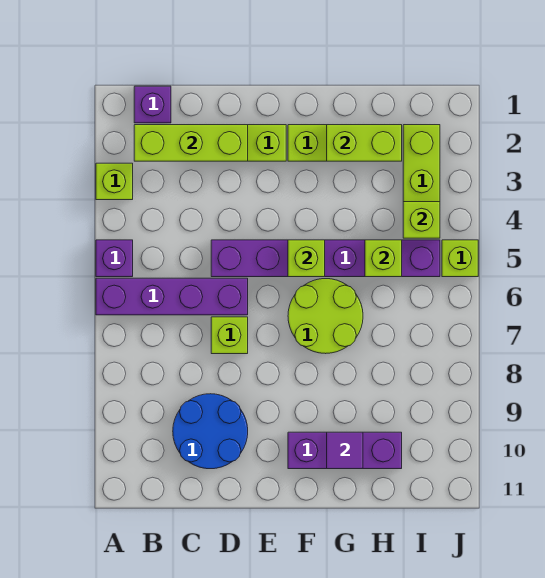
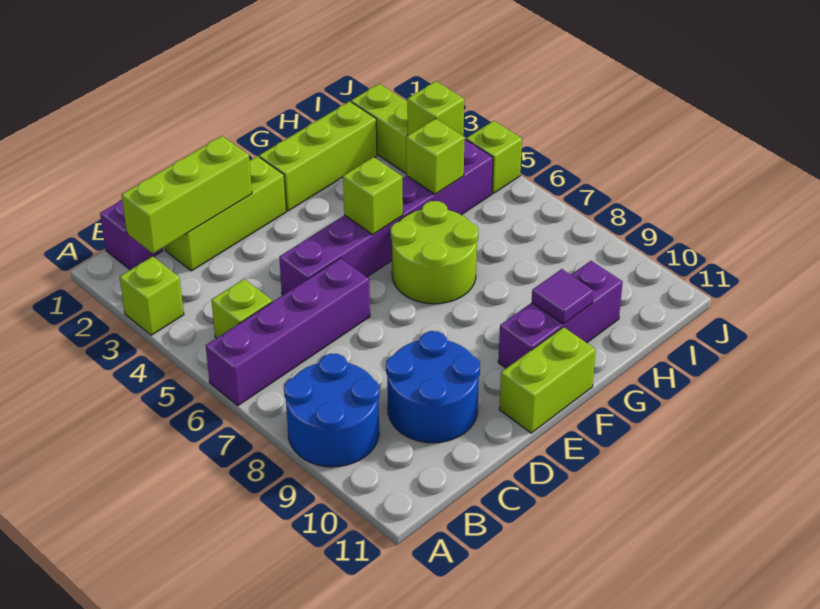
purple brick A5 level 1 -> none
none -> blue round brick A8:B9 level 1
lime brick D7 level 1 -> lime brick B5 level 1
lime brick G2:H2 level 2 -> lime brick E11:F11 level 1

